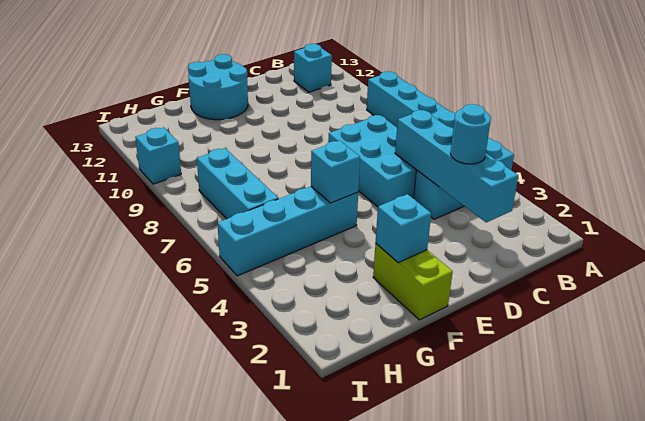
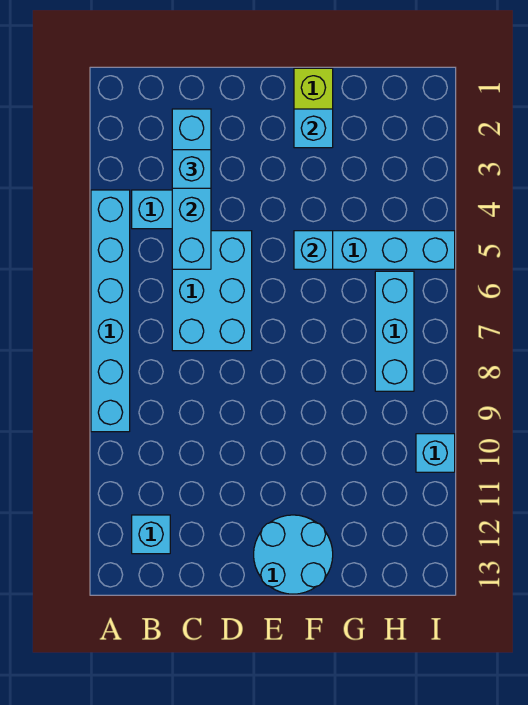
cyan round brick C3 level 3 -> cyan brick C3 level 3

